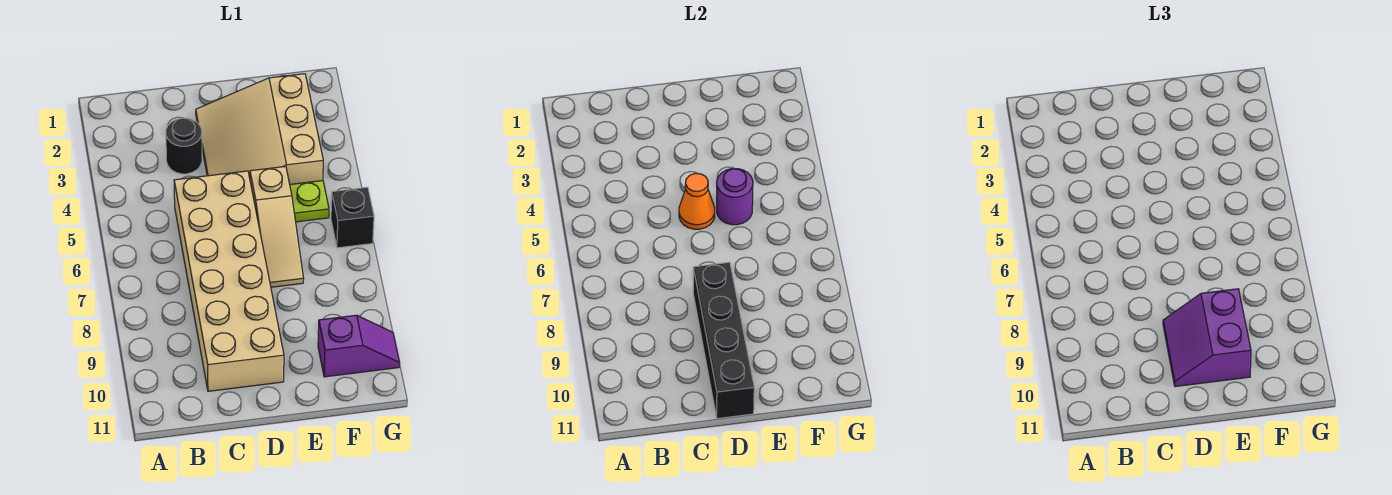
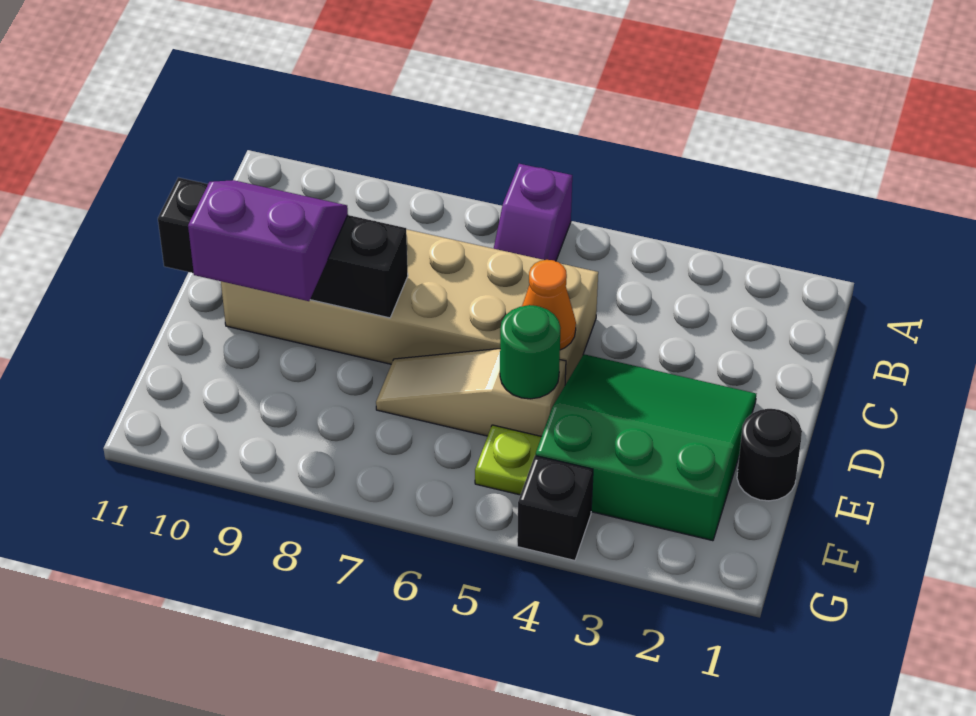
black round brick C3 level 1 -> black round brick E1 level 1
tan slope D2:F4 level 1 top F -> green slope D2:F4 level 1 top F
purple round brick E5 level 2 -> green round brick E5 level 2
purple slope F10:G10 level 1 top F -> purple slope A6:B6 level 1 top A
black brick G6 level 1 -> black brick G4 level 1

